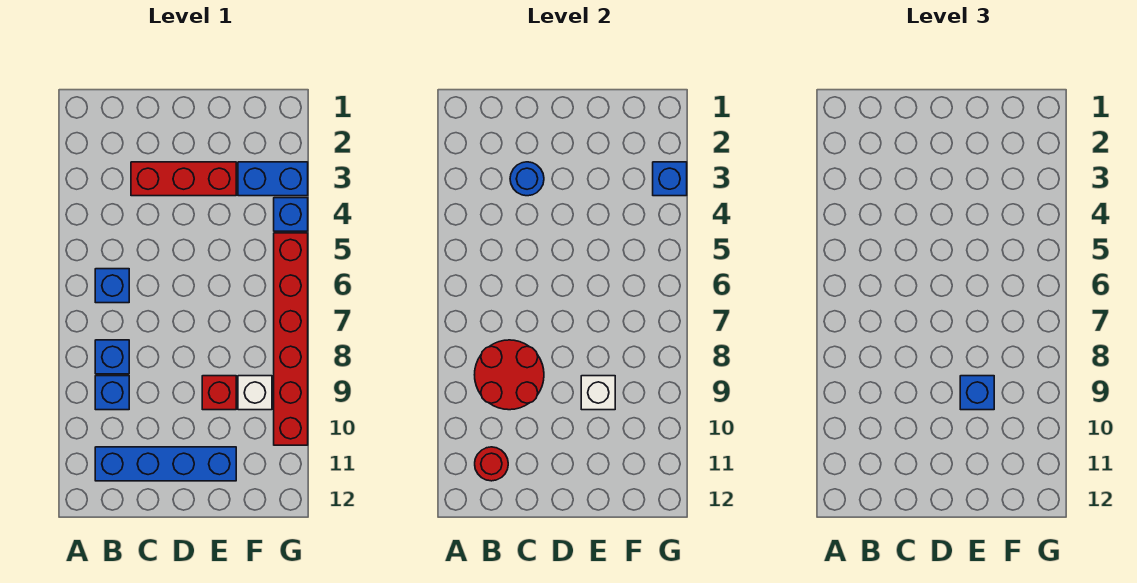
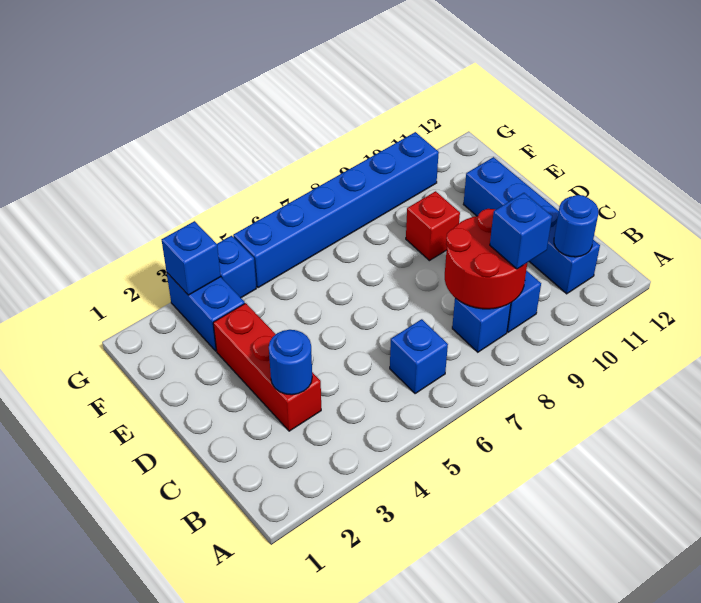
red round brick B11 level 2 -> blue round brick B11 level 2
white brick E9 level 2 -> none
blue brick E9 level 3 -> blue brick B9 level 3
white brick F9 level 1 -> none
red brick G5:G10 level 1 -> blue brick G5:G10 level 1

